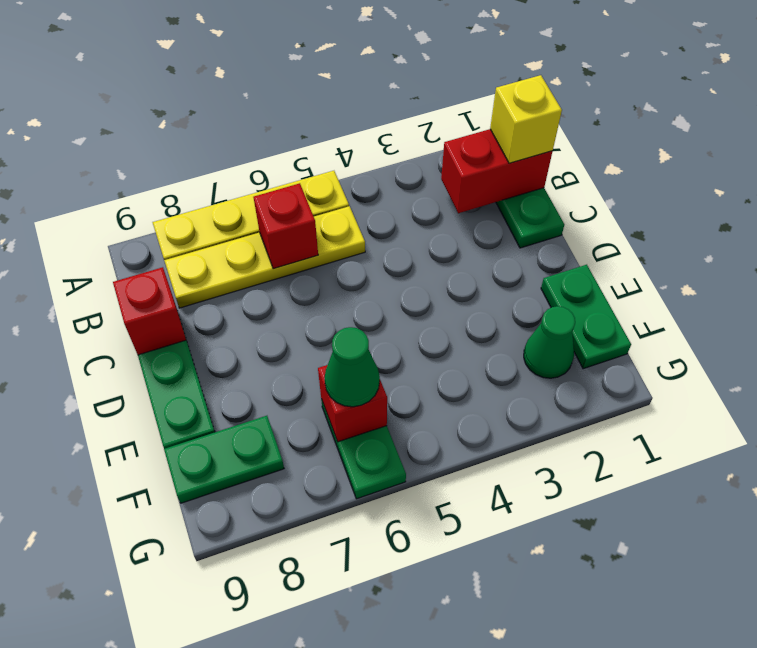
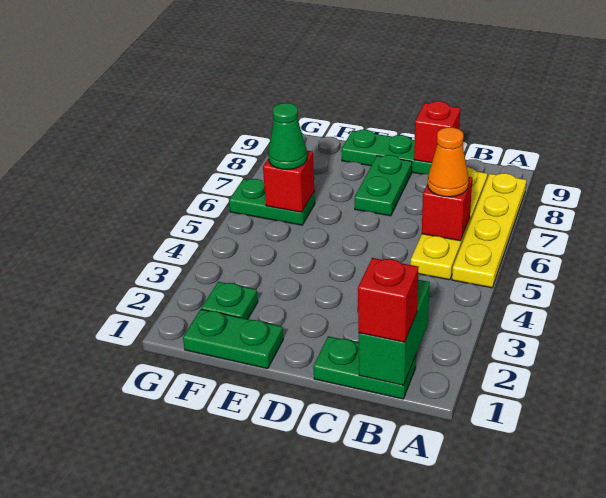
red brick B1:B2 level 2 -> green brick B1:B2 level 2
yellow brick B1 level 3 -> red brick B1 level 3
none -> orange cone B6 level 3
green cone F2 level 1 -> green plate F2 level 1
green plate F8:F9 level 1 -> green plate D7:D8 level 1

